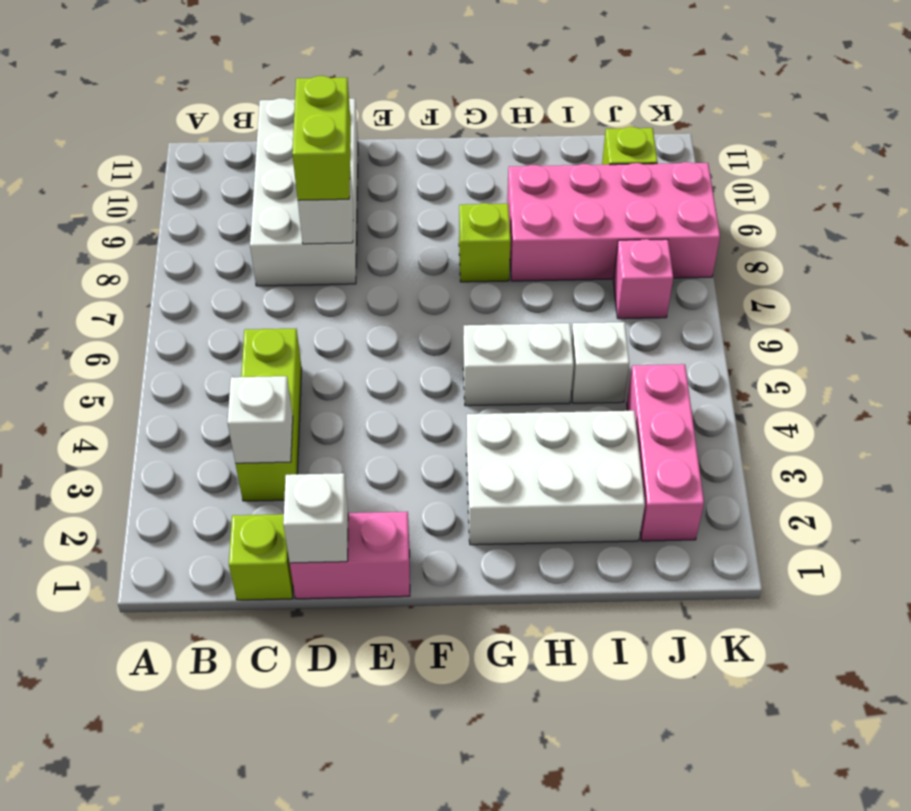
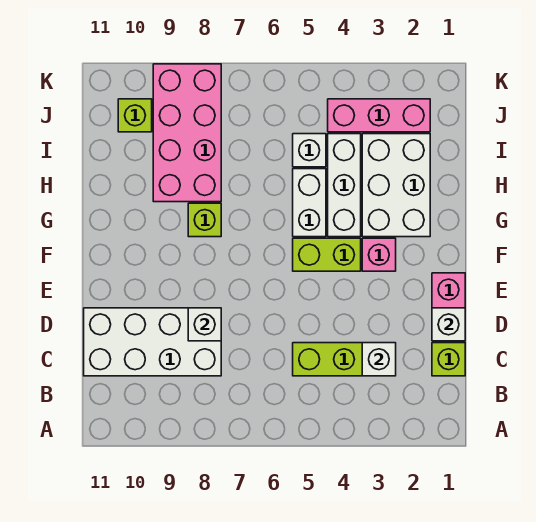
lime brick D8:D9 level 3 -> lime brick F4:F5 level 1
none -> white brick G4:I4 level 1
pink brick J7 level 1 -> pink brick F3 level 1

